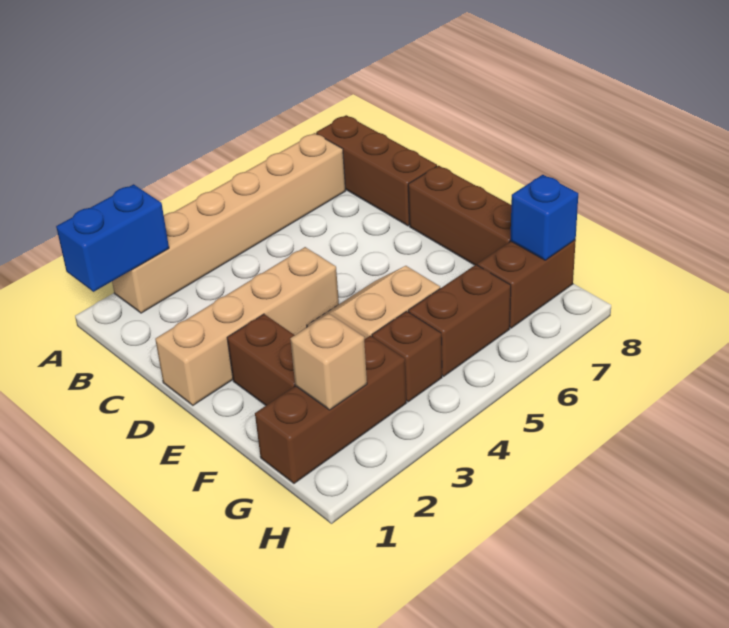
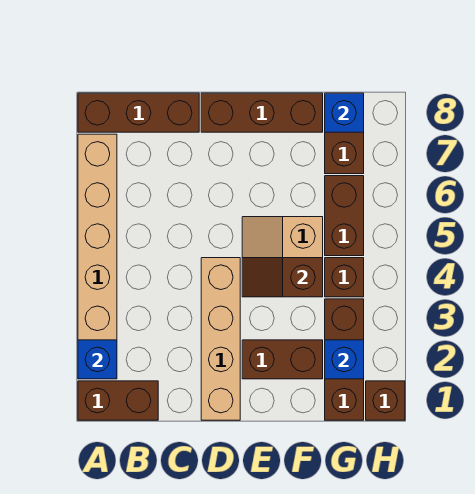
none -> brown brick A1:B1 level 1
blue brick A1:A2 level 2 -> blue brick A2 level 2
none -> brown slope E4:F4 level 2 top F
tan brick G2 level 2 -> blue brick G2 level 2
none -> brown brick H1 level 1

